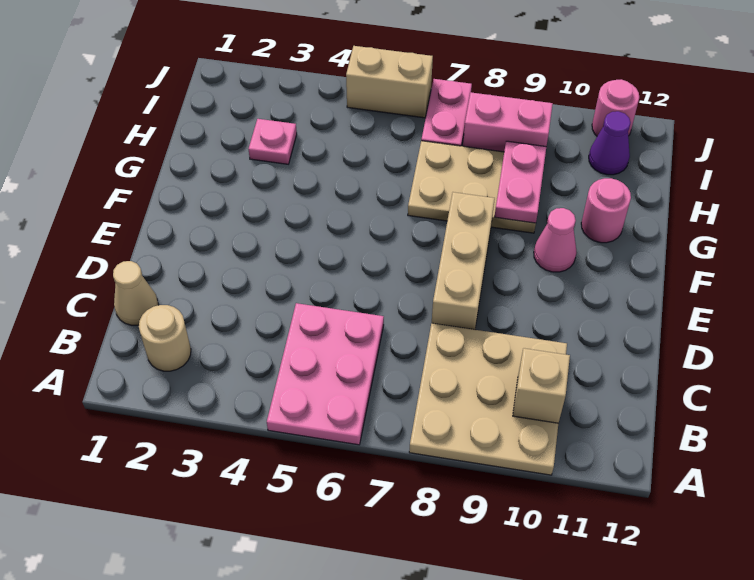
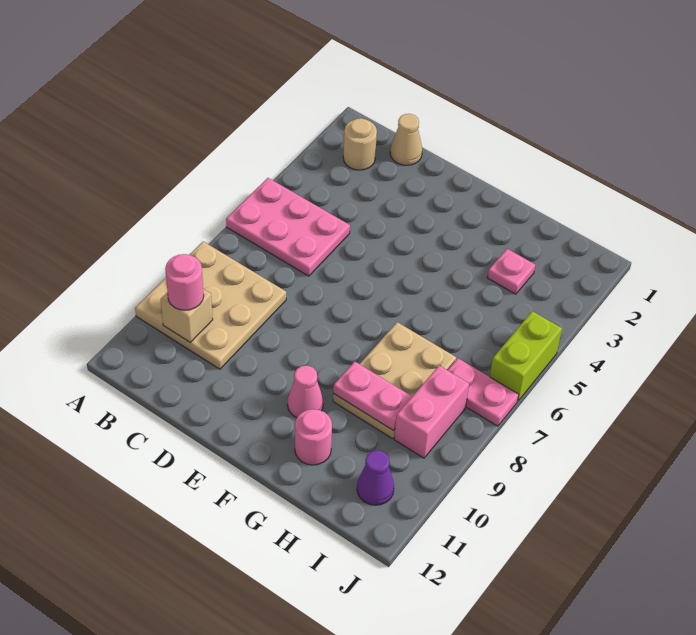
tan brick D8:F8 level 1 -> none
tan brick J5:J6 level 1 -> lime brick J5:J6 level 1
pink round brick J11 level 1 -> pink round brick B10 level 3

